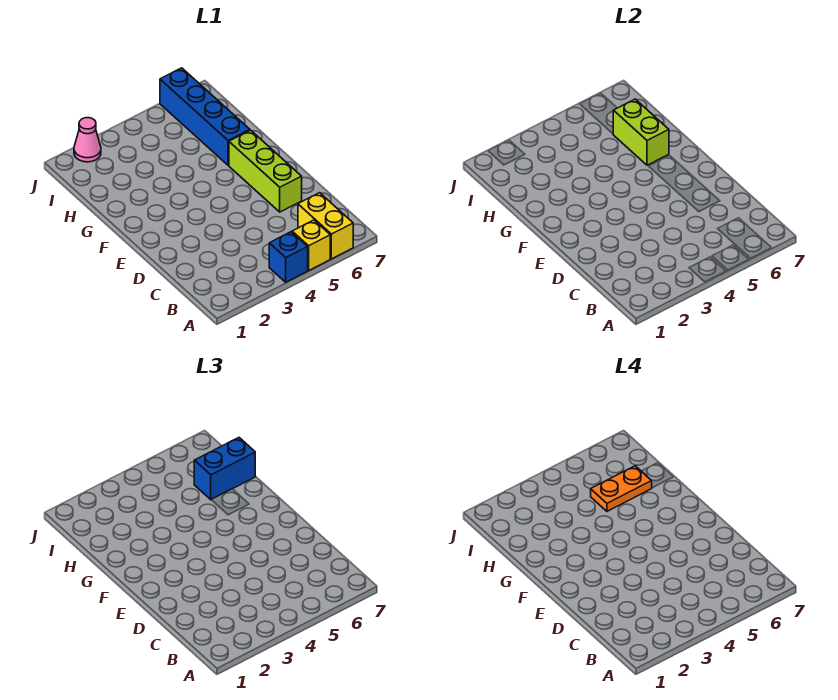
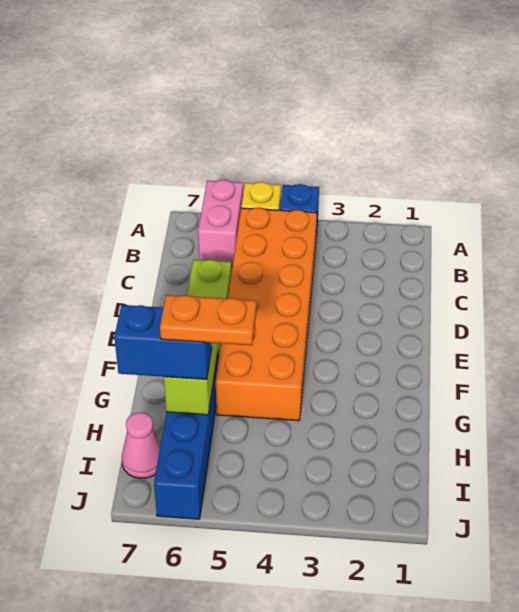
yellow brick A6:B6 level 1 -> pink brick A6:B6 level 1
none -> orange brick B4:G5 level 1
pink cone J2 level 1 -> pink cone I7 level 1

